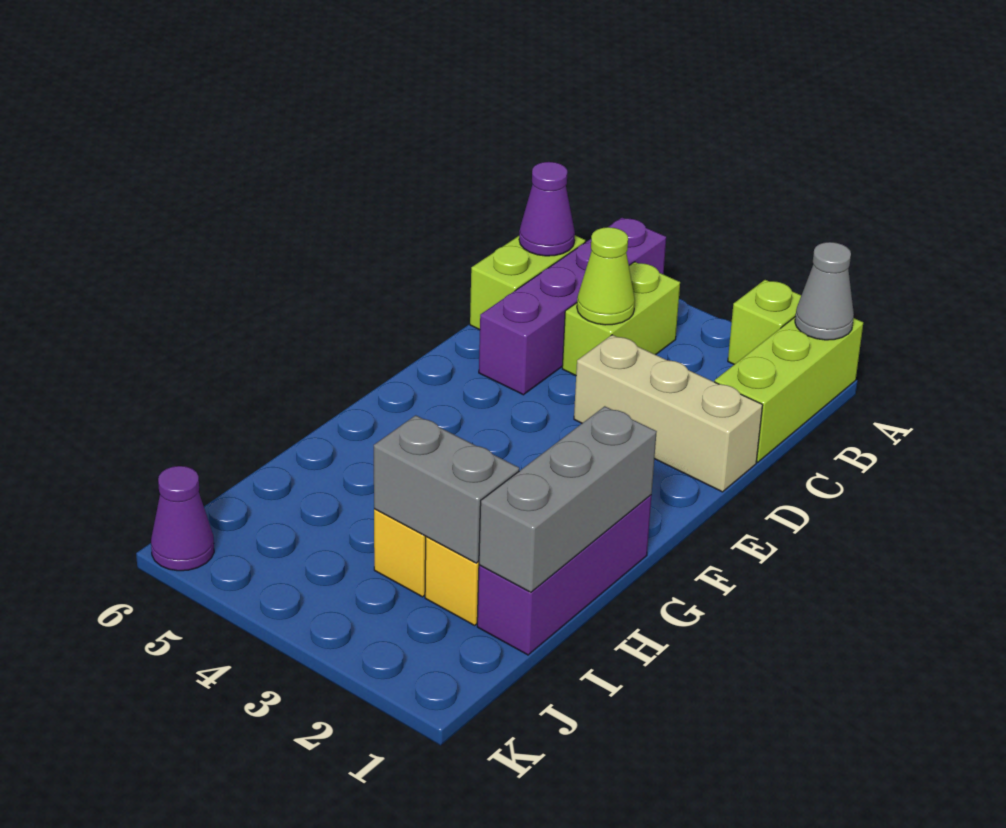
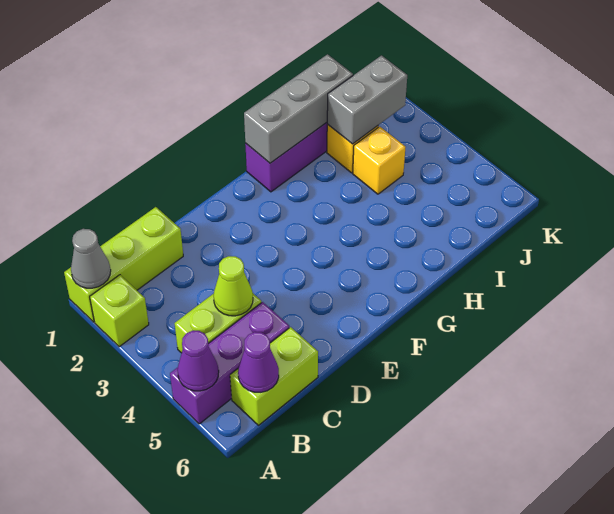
purple brick A5:D5 level 1 -> purple brick A5:C5 level 1
tan brick D1:D3 level 1 -> none
grey brick I2:I3 level 2 -> grey brick I2:J2 level 2
purple cone K6 level 1 -> purple cone A5 level 2

